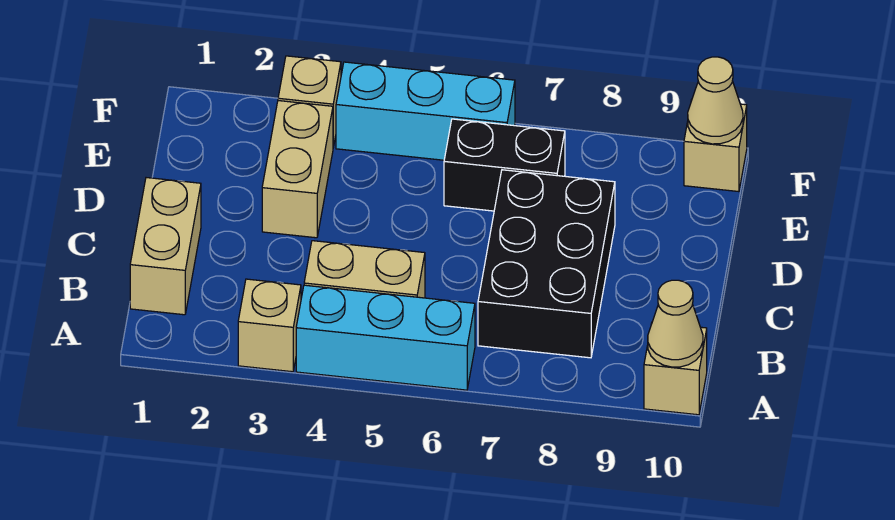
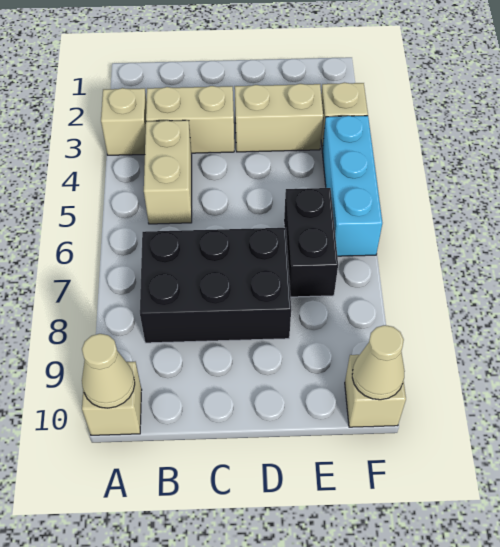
cyan brick A4:A6 level 1 -> none
tan brick B1:C1 level 1 -> tan brick B3:C3 level 1

